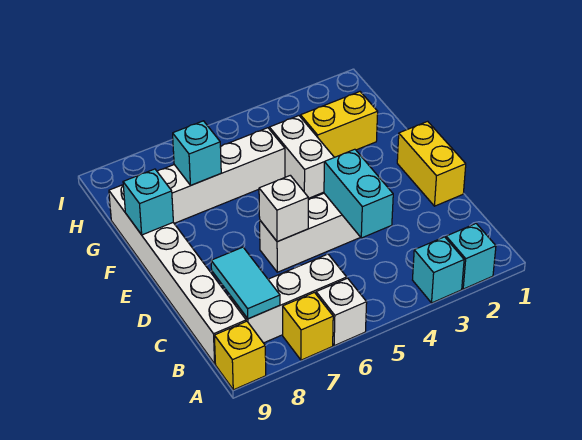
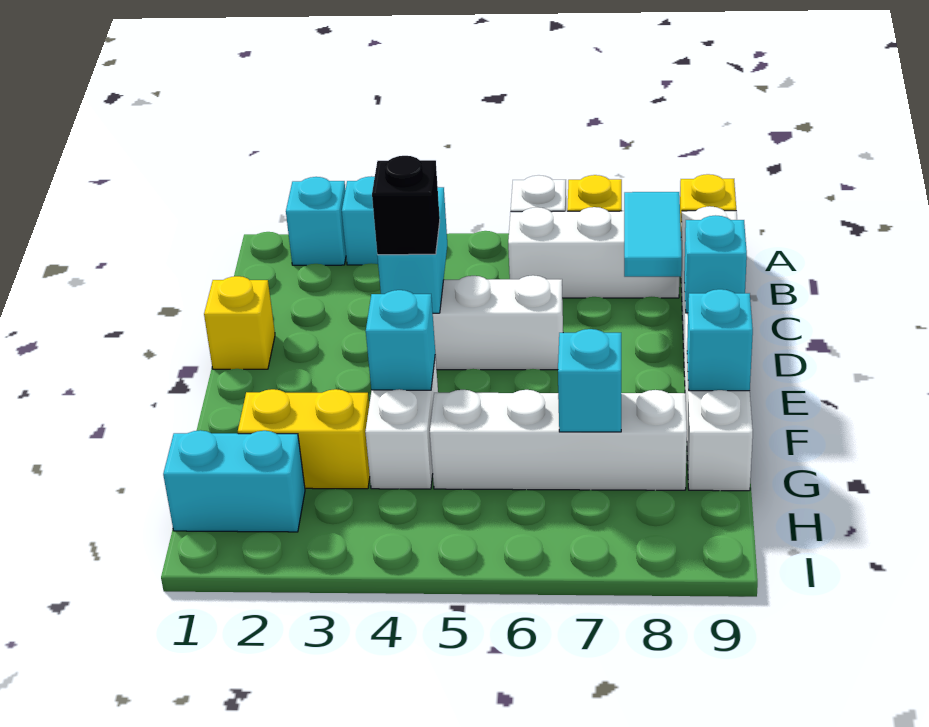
yellow brick D1:E1 level 1 -> yellow brick D1 level 1
none -> black brick D4 level 3
white brick D6 level 2 -> none
none -> cyan brick D9 level 2
none -> cyan brick F4 level 2
none -> cyan brick H1:H2 level 1

